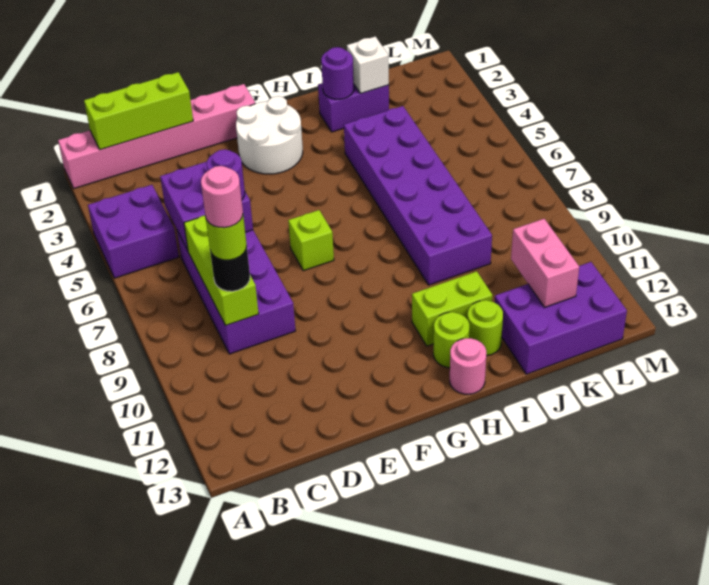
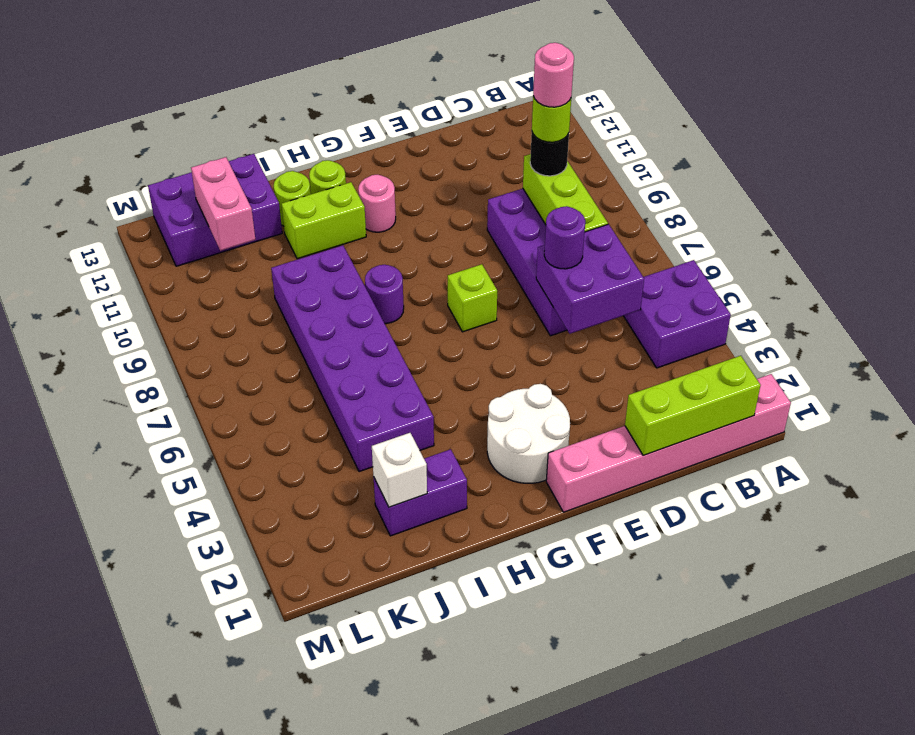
pink round brick H13 level 1 -> pink round brick G11 level 1
purple round brick I2 level 2 -> purple round brick H8 level 1

